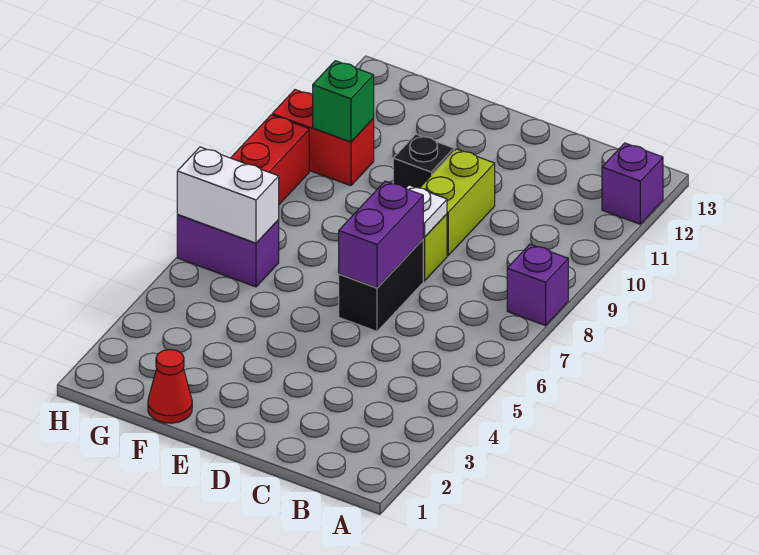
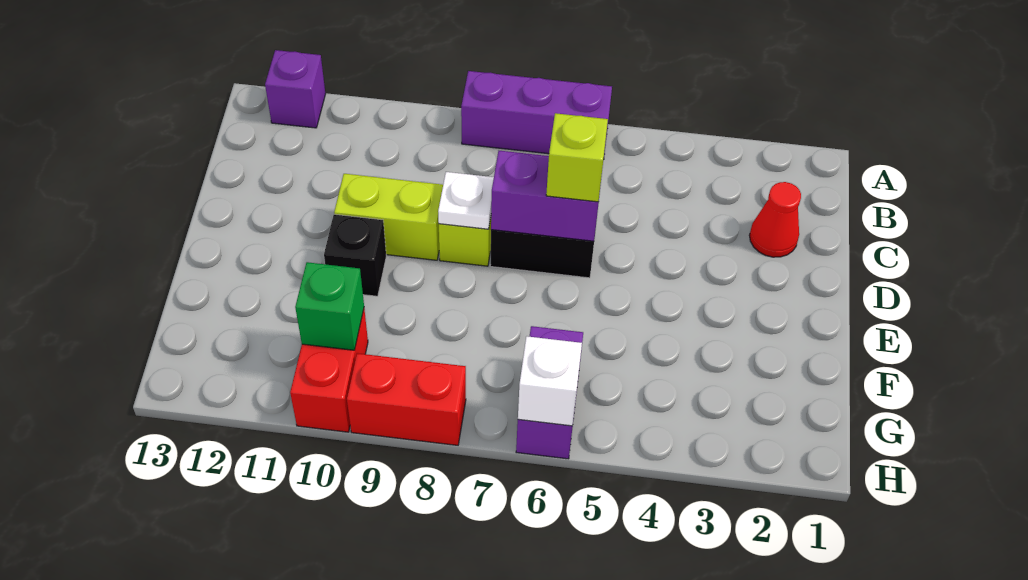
purple brick A8 level 1 -> purple brick A6:A8 level 1
none -> lime brick D6 level 3
red cone F1 level 1 -> red cone C2 level 1
white brick G6:H6 level 2 -> white brick H6 level 2

